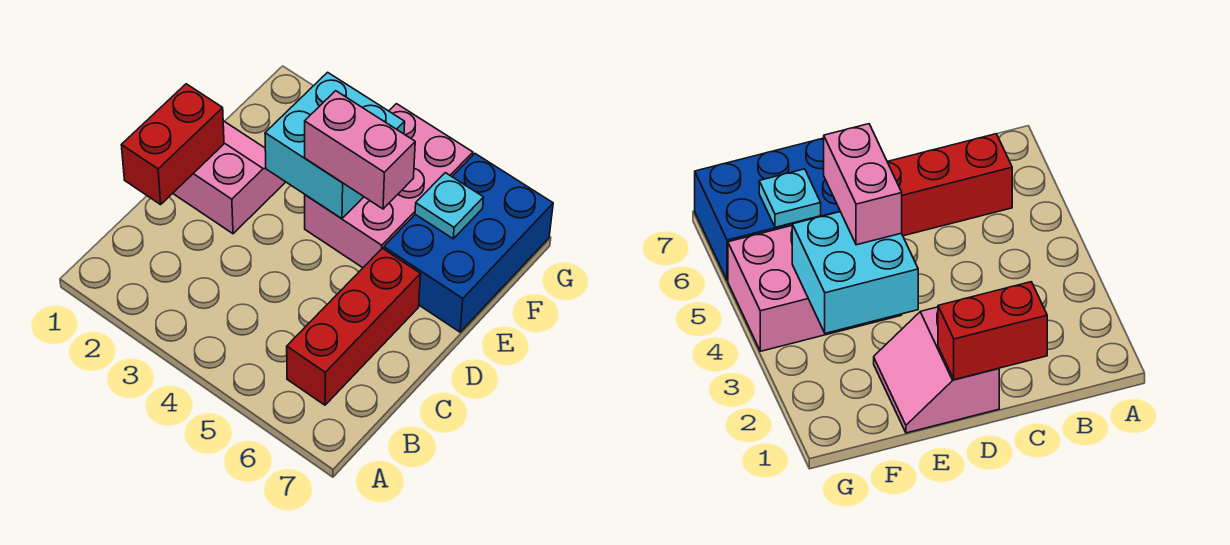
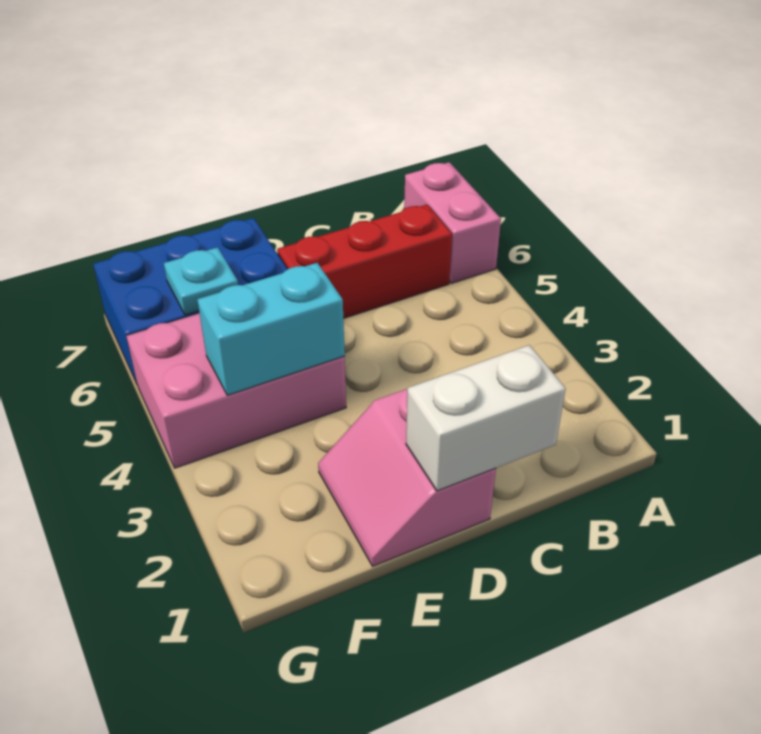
red brick C1:D1 level 2 -> white brick C1:D1 level 2
cyan brick E3:F4 level 2 -> cyan brick E4:F4 level 2
pink brick E4:E5 level 3 -> pink brick A6:A7 level 1

